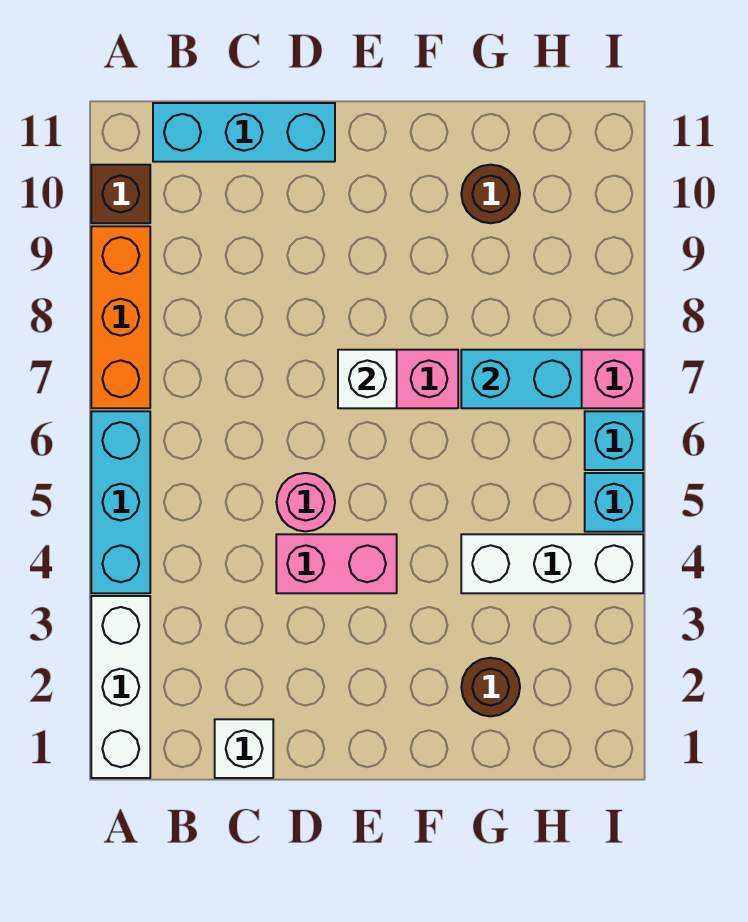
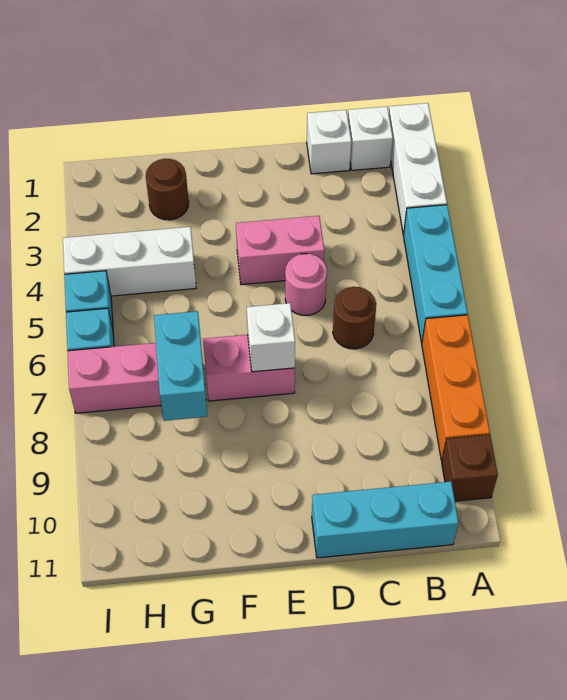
none -> white brick B1 level 1
cyan brick G7:H7 level 2 -> cyan brick G7:G8 level 2
brown round brick G10 level 1 -> brown round brick C6 level 1

